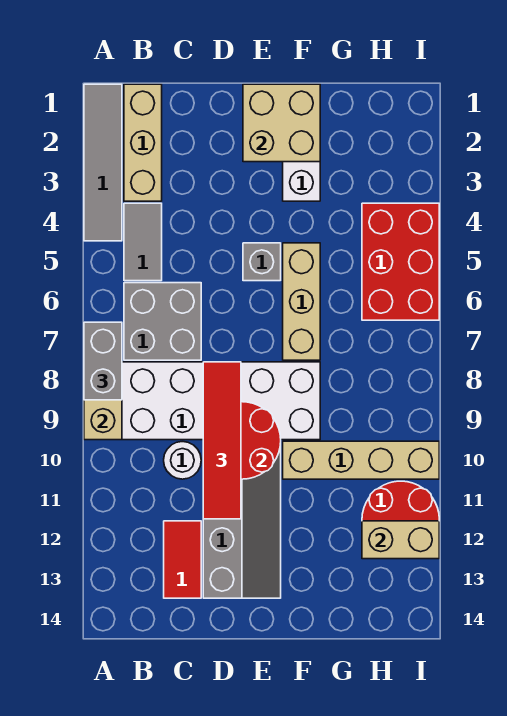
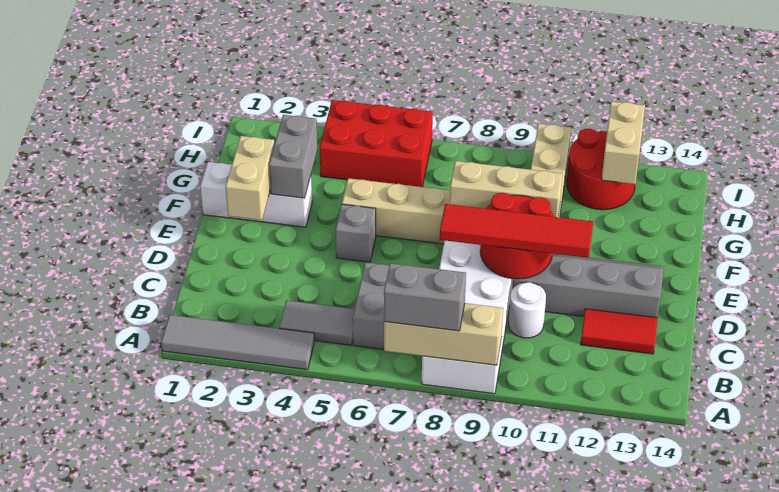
tan brick B1:B3 level 1 -> tan brick F8:F10 level 2
tan brick E1:F2 level 2 -> tan brick E2:F2 level 2
none -> grey brick F3:G3 level 2

